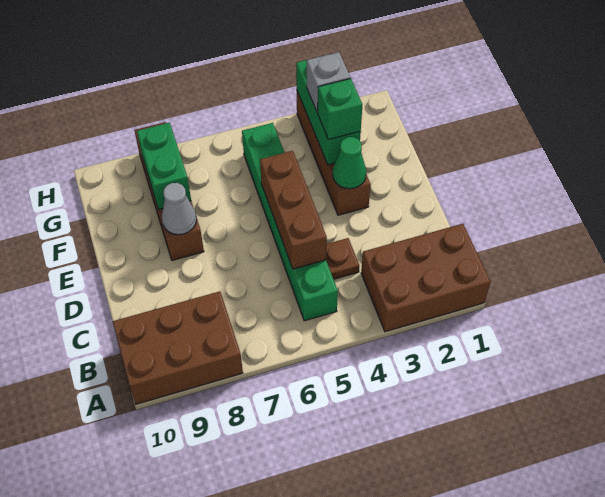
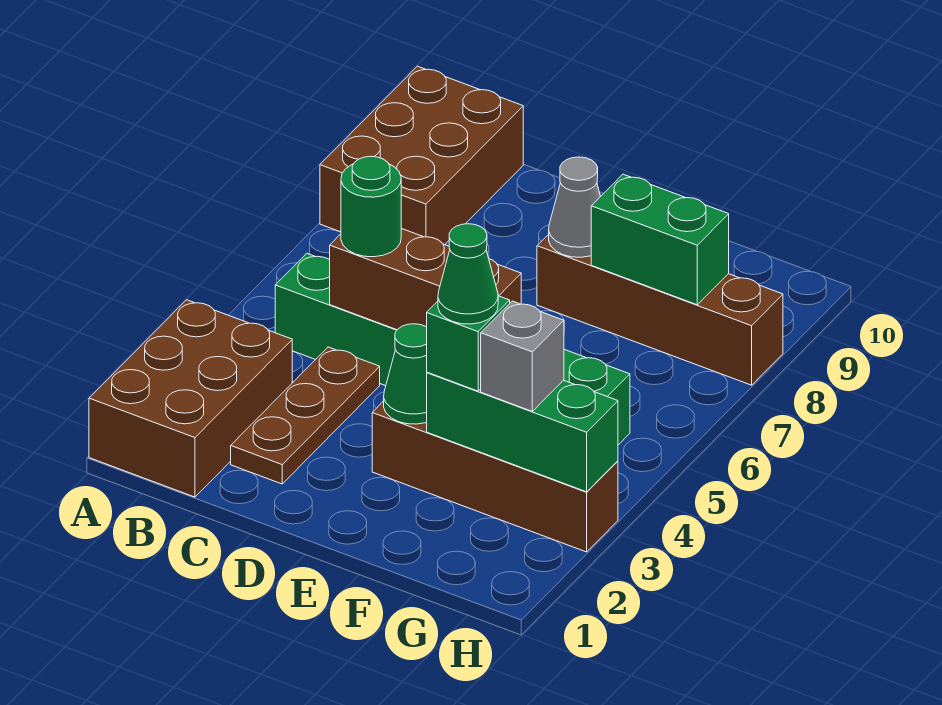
brown plate C4 level 1 -> brown plate C2:C4 level 1
none -> green round brick C5 level 3
none -> green cone F3 level 4

